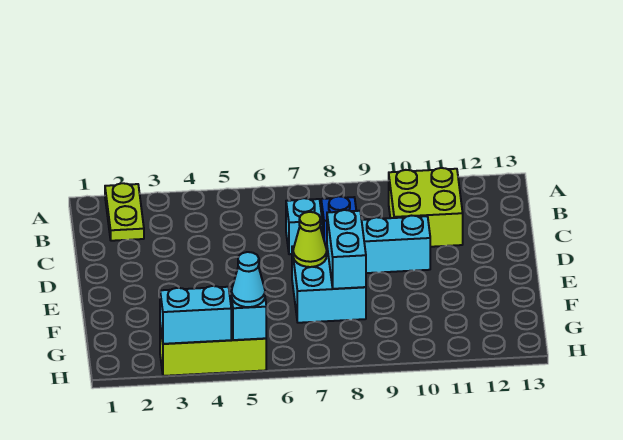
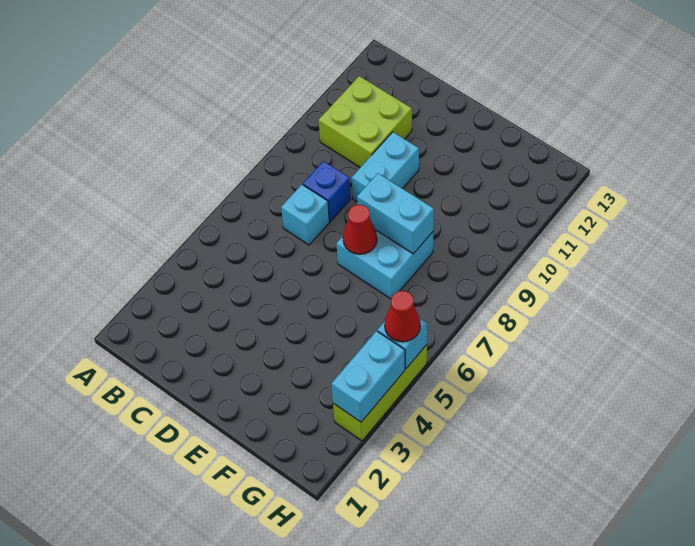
lime plate A2:B2 level 1 -> none
lime cone E7 level 2 -> red cone E7 level 2
cyan cone H5 level 3 -> red cone H5 level 3

